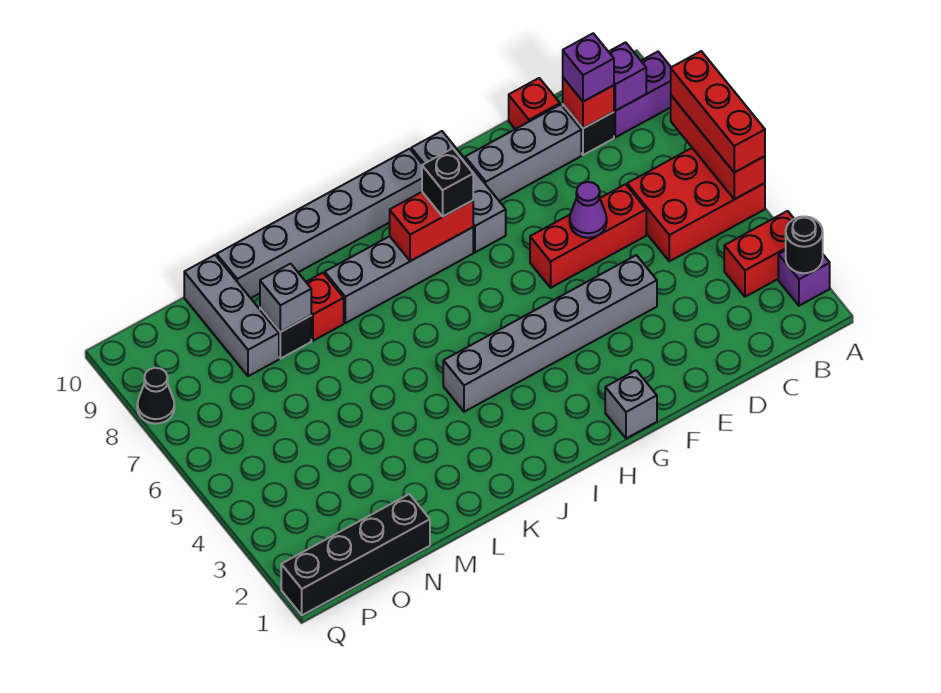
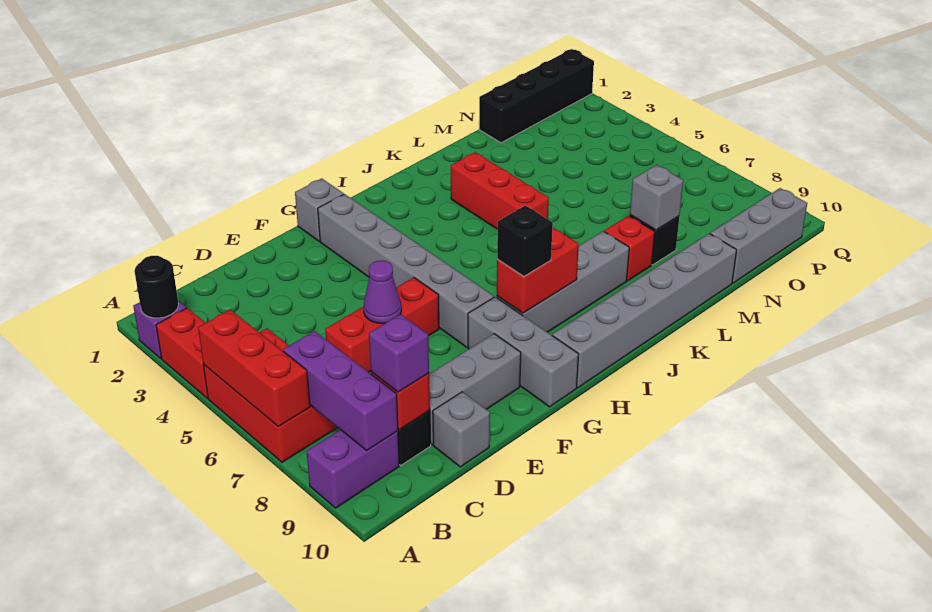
red brick A3:B3 level 1 -> red brick A3:A4 level 1
red brick A5:C6 level 1 -> red brick A5:B7 level 1
red brick A5:A7 level 3 -> red brick K3:K5 level 1
purple brick B9 level 2 -> purple brick B7:B9 level 2
red brick D10 level 1 -> grey brick D10 level 1
grey brick E4:J4 level 1 -> grey brick G2:G7 level 1
grey brick N8:N10 level 1 -> grey brick N10:P10 level 1
black cone Q8 level 1 -> none

